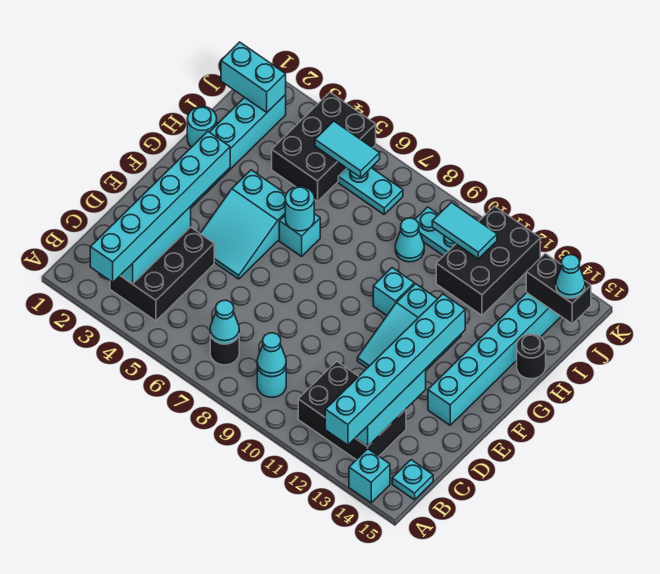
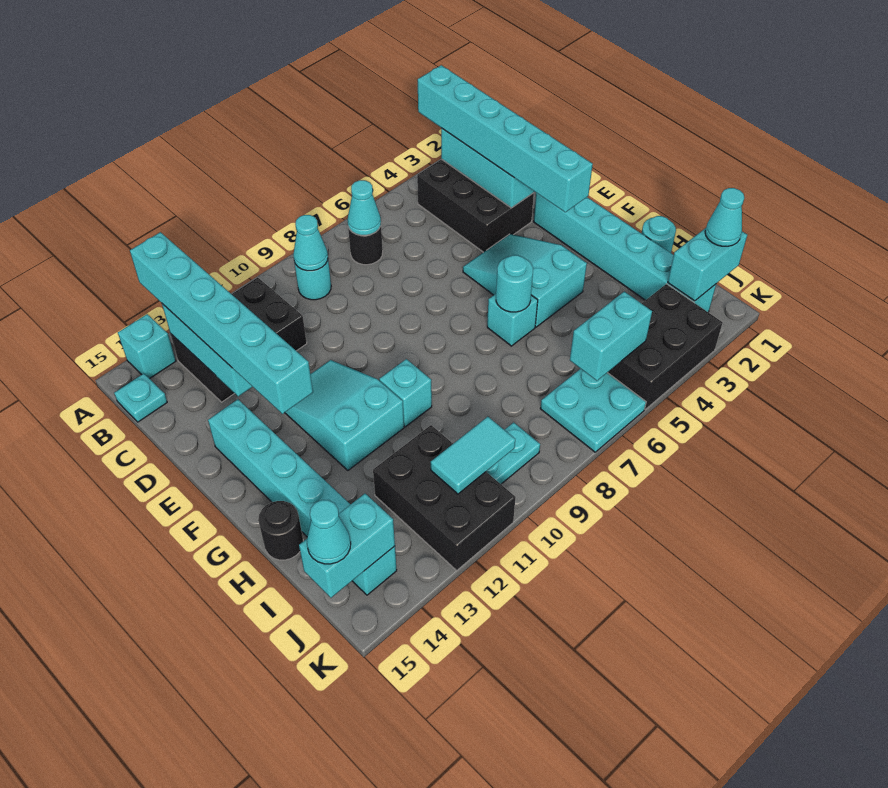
black brick I4:K5 level 1 -> black brick J3:K5 level 1
cyan cone I9 level 1 -> cyan cone J1 level 3
cyan tile J5:J6 level 2 -> cyan brick J5:J6 level 2
cyan plate J6:J7 level 1 -> cyan plate J6:K7 level 1
black brick J14:J15 level 2 -> cyan brick J14:J15 level 2

